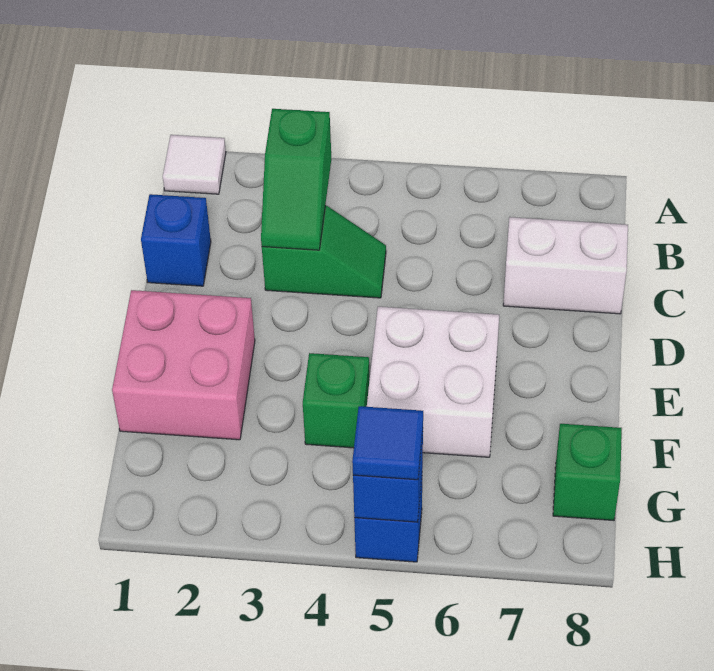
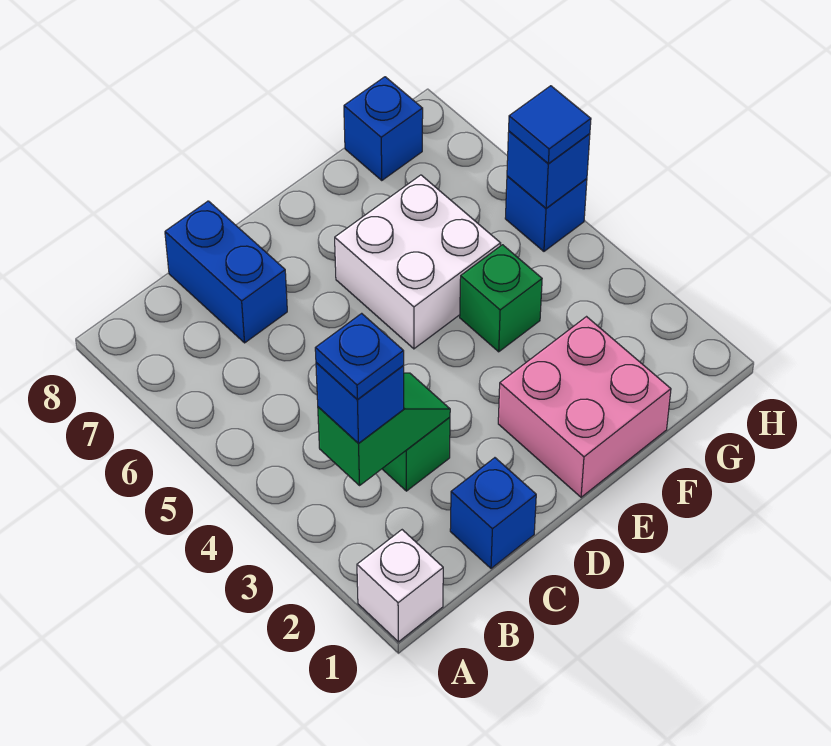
white tile A1 level 1 -> white brick A1 level 1
none -> blue brick B3 level 3
none -> blue plate B3 level 4
white brick C7:C8 level 1 -> blue brick C7:C8 level 1
green brick G8 level 1 -> blue brick G8 level 1

